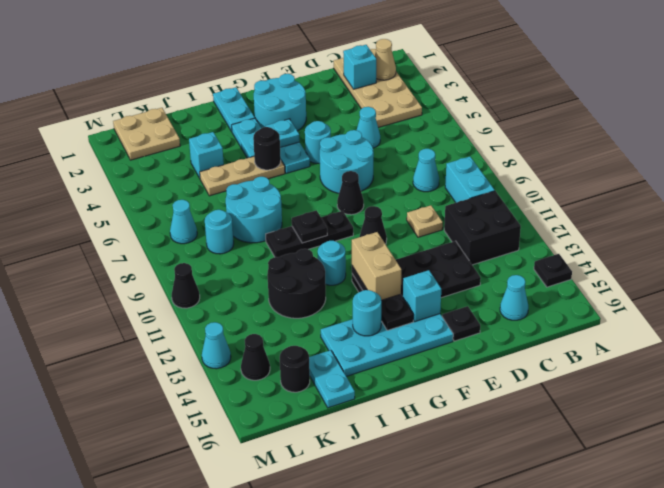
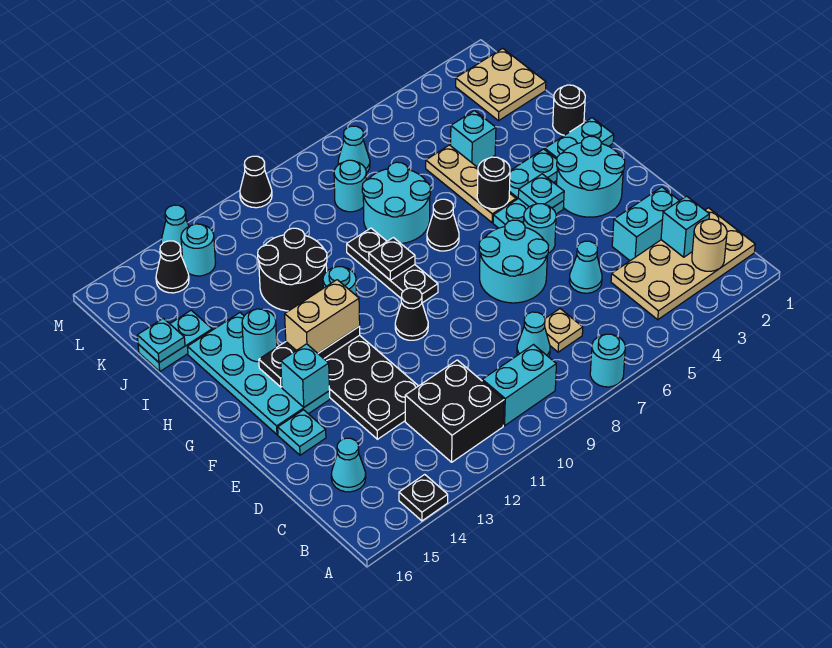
none -> cyan round brick A7 level 1
tan cone B2 level 2 -> tan round brick B2 level 2
none -> cyan brick D2:D3 level 1
tan plate D10 level 1 -> tan plate C7 level 1
black plate E15 level 1 -> cyan plate E15 level 1
black cone F8 level 1 -> black cone H7 level 1
none -> cyan plate J16 level 2
black round brick K15 level 1 -> black round brick I1 level 1
none -> cyan round brick L13 level 1

